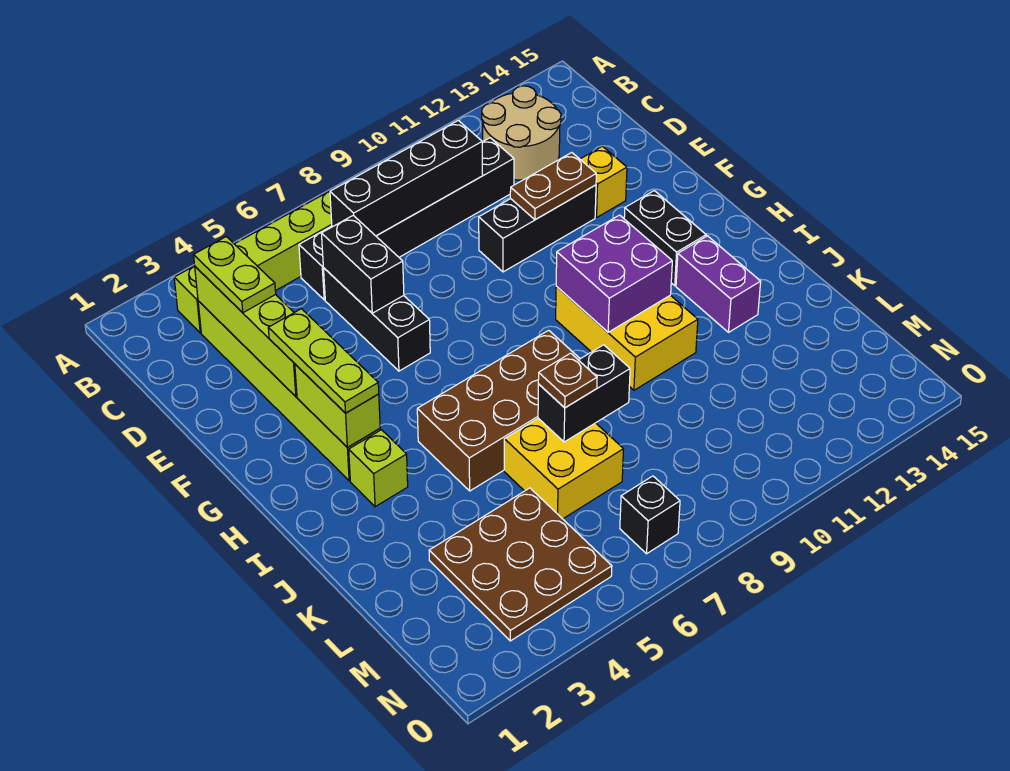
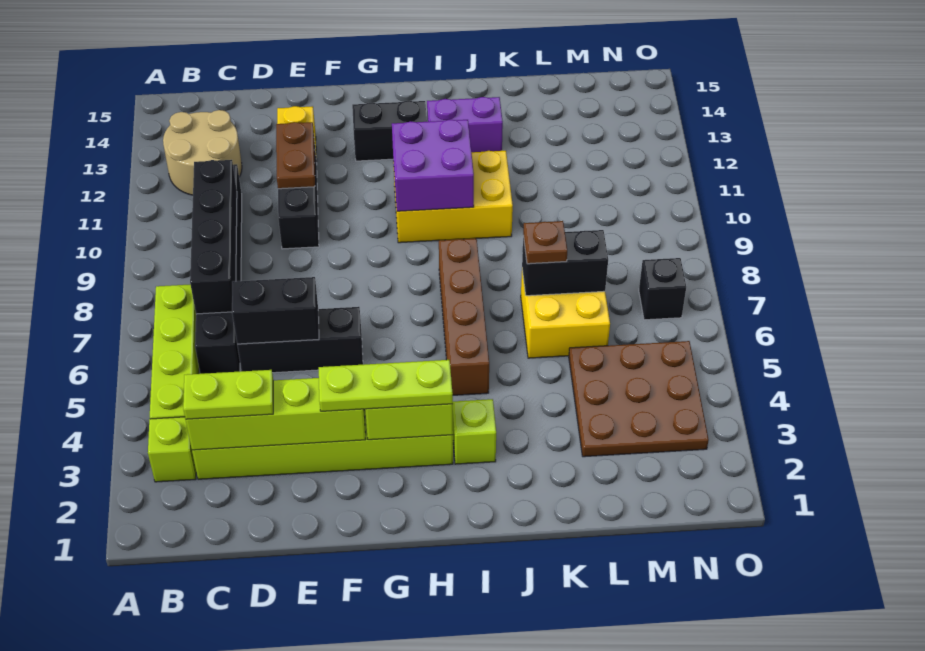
brown brick I5:J8 level 1 -> brown brick I5:I8 level 1
black brick K7:K8 level 2 -> black brick K7:L7 level 2

